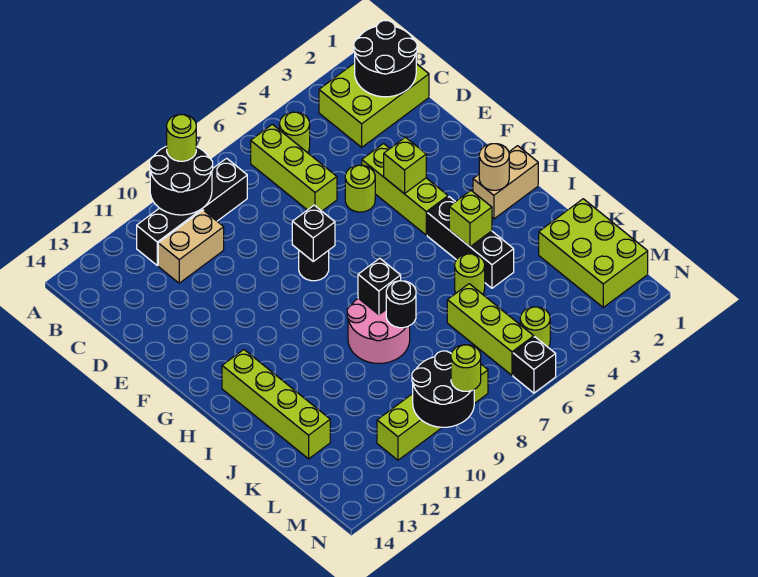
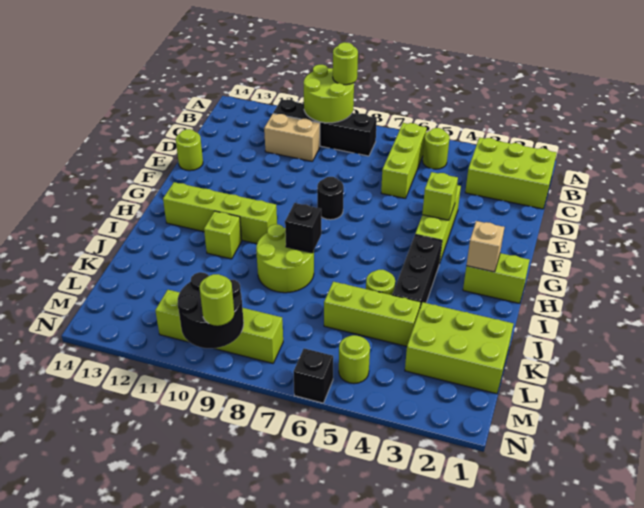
black round brick A9:B10 level 2 -> lime round brick A9:B10 level 2
black round brick B1:C2 level 2 -> none
lime round brick E5 level 1 -> lime round brick E14 level 1
black brick F8 level 2 -> none
tan brick H1:H2 level 1 -> lime brick H1:H2 level 1
tan round brick H2 level 2 -> tan brick H2 level 2
lime brick H13:K13 level 1 -> lime brick H10:H13 level 1
lime brick I4 level 2 -> lime brick I11 level 1
pink round brick I8:J9 level 1 -> lime round brick I8:J9 level 1
black round brick J8 level 2 -> none
lime brick K1:M2 level 1 -> lime brick K1:L3 level 1
lime brick K6:M6 level 1 -> lime brick K4:K6 level 1

